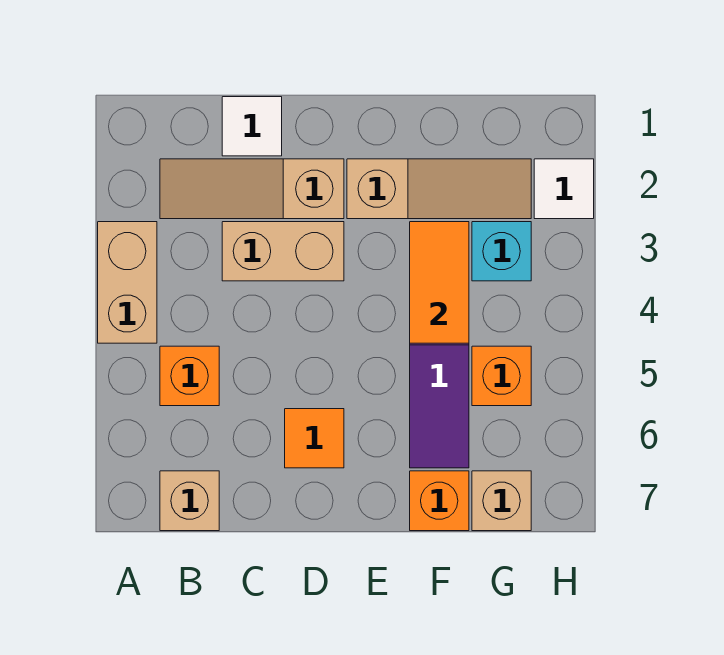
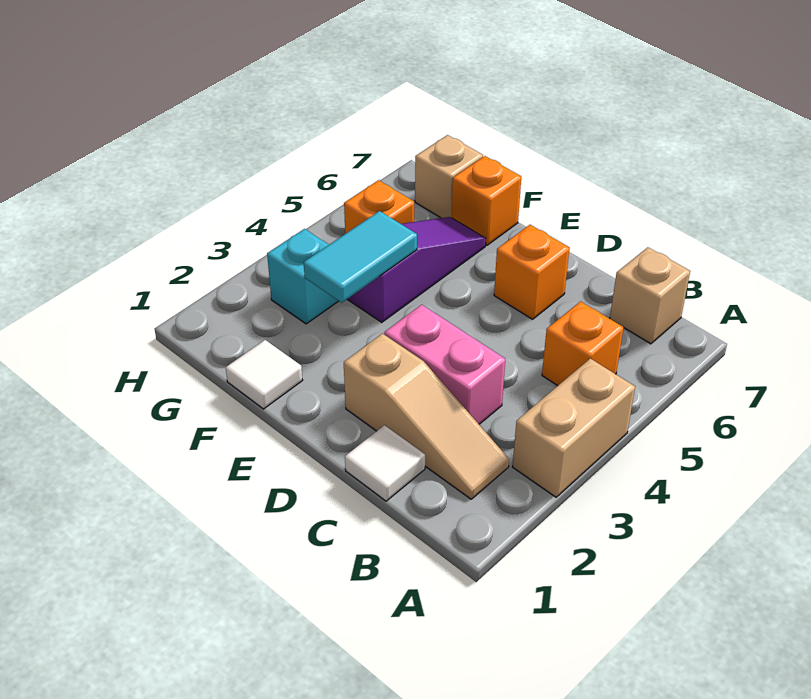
tan brick C3:D3 level 1 -> pink brick C3:D3 level 1
orange tile D6 level 1 -> orange brick D6 level 1
tan slope E2:G2 level 1 top E -> none
orange tile F3:F4 level 2 -> cyan tile F3:F4 level 2
white tile H2 level 1 -> white tile F1 level 1

